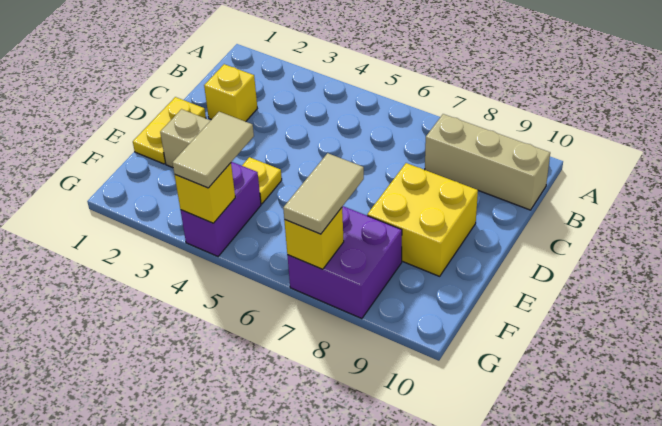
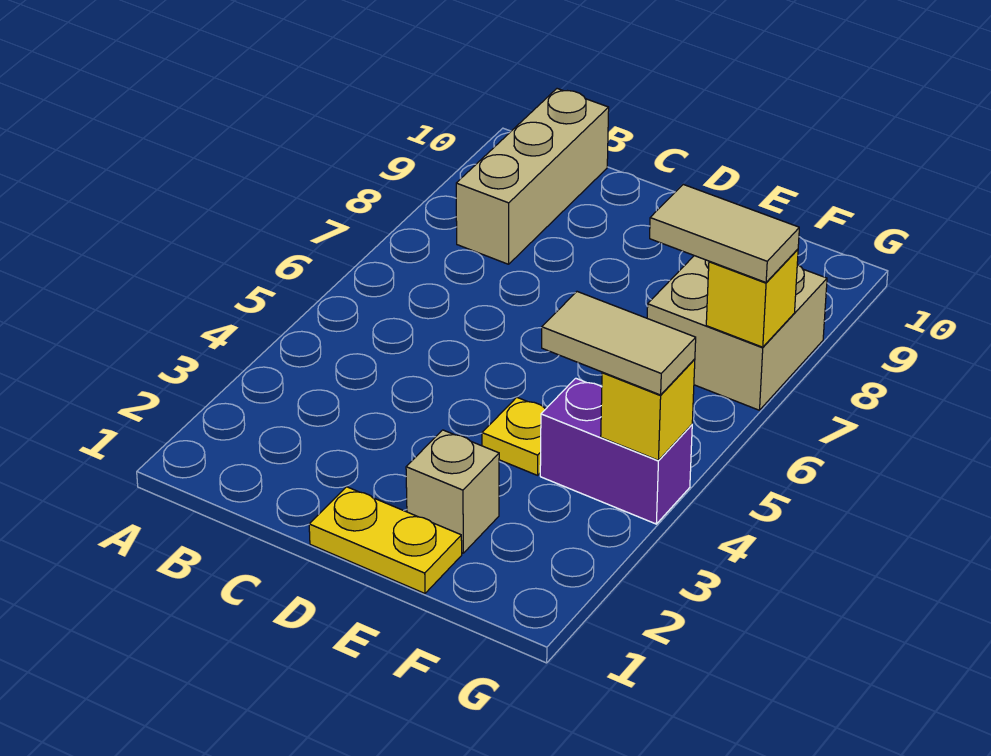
yellow brick C2 level 1 -> none
yellow brick D8:E9 level 1 -> none
purple brick F7:G8 level 1 -> tan brick F7:G8 level 1

